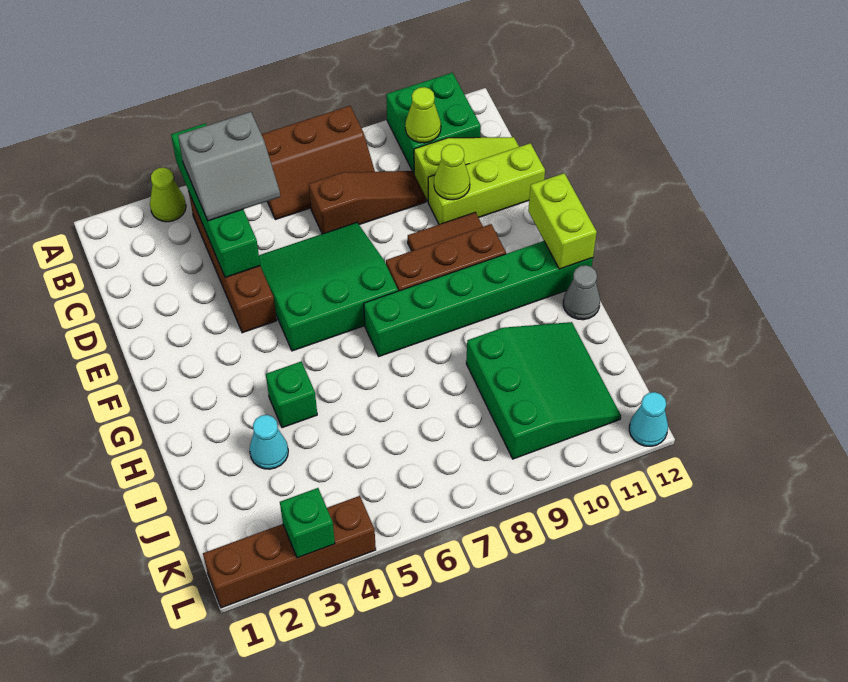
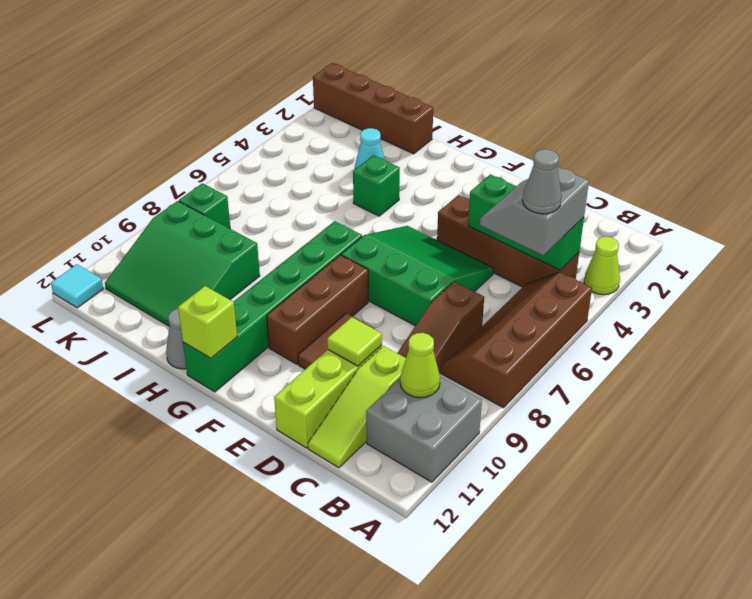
green brick A4:D4 level 2 -> green brick B4:D4 level 2
brown slope A6:B8 level 1 top A -> brown slope A5:B8 level 1 top A
green brick A10:B11 level 1 -> grey brick A10:B11 level 1
none -> grey cone B5 level 4
green slope D5:F7 level 1 top F -> green slope D5:F7 level 1 top 7
lime cone D10 level 2 -> lime tile D10 level 2
lime brick F12:G12 level 2 -> lime brick G12 level 2
brown brick L1:L4 level 1 -> brown brick I1:L1 level 1
green brick L3 level 2 -> green brick K8 level 1
cyan cone L12 level 1 -> cyan tile L12 level 1

